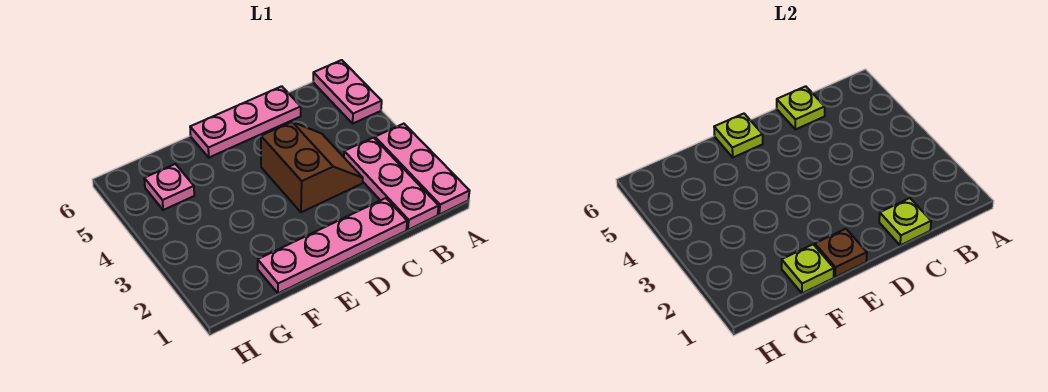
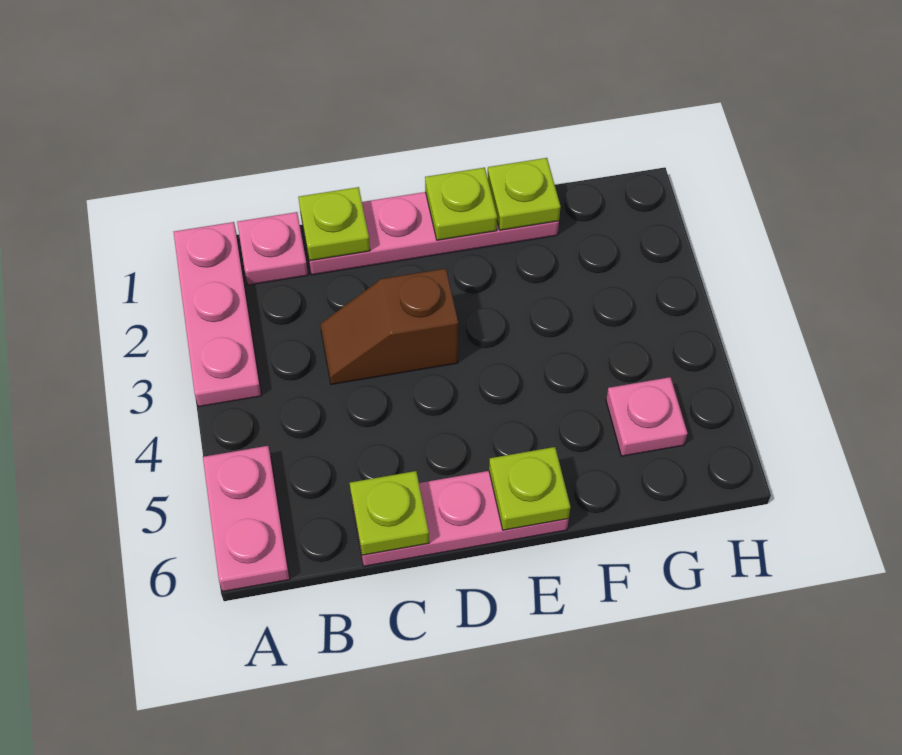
pink plate B1:B3 level 1 -> pink plate B1 level 1
brown slope C3:D4 level 1 top D -> brown slope C3:D3 level 1 top D
brown plate E1 level 2 -> lime plate E1 level 2

